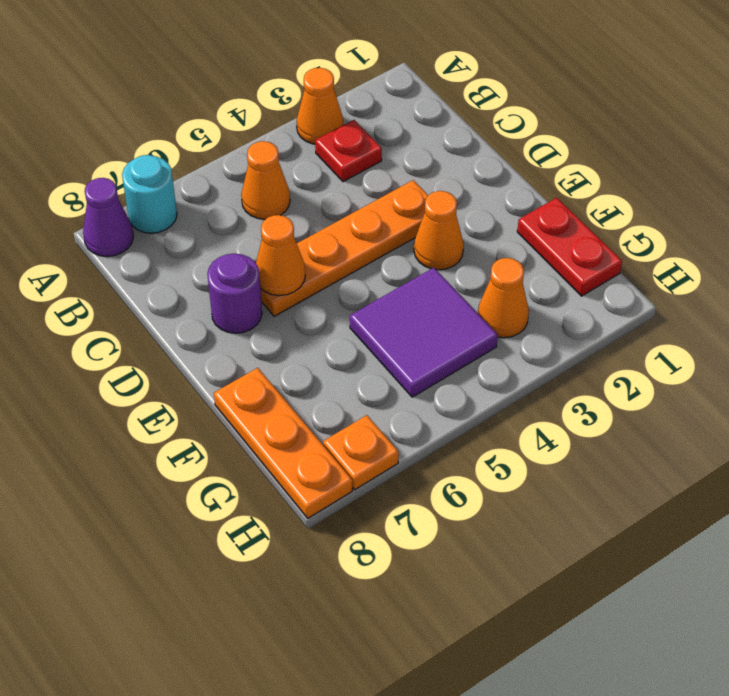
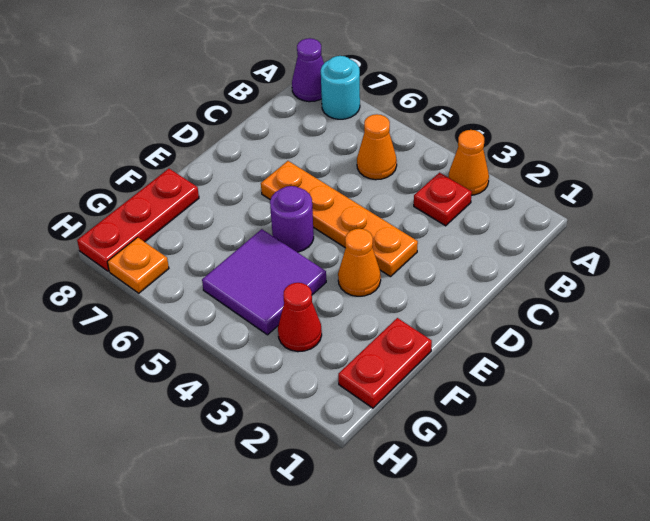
orange cone D6 level 2 -> none
purple round brick D7 level 1 -> purple round brick E5 level 1
orange plate F8:H8 level 1 -> red plate F8:H8 level 1
orange cone G3 level 1 -> red cone G3 level 1

